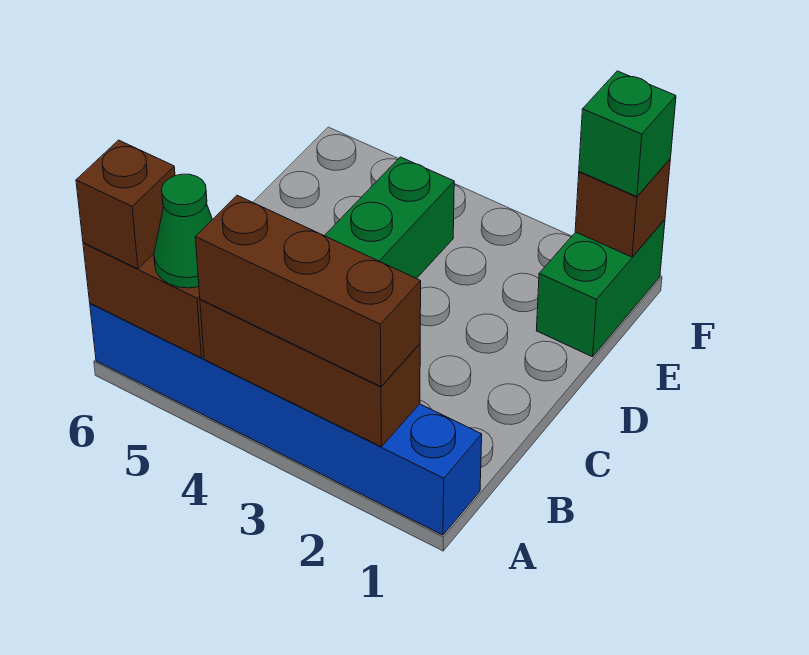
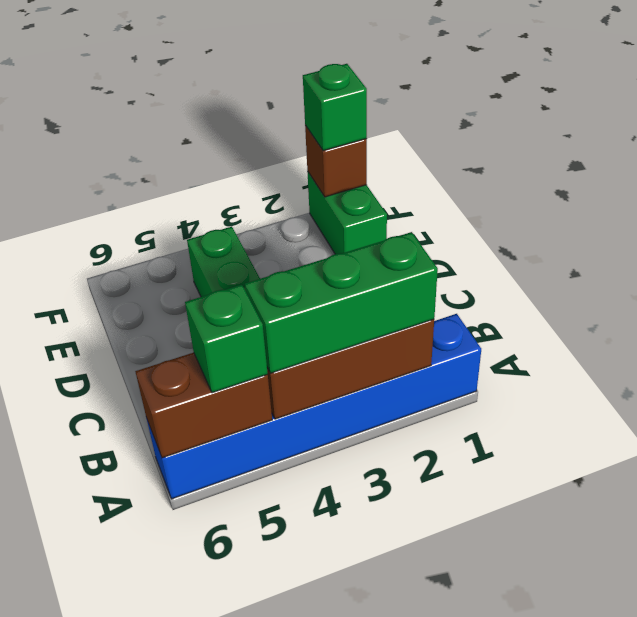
brown brick A2:A4 level 3 -> green brick A2:A4 level 3
green cone A5 level 3 -> green brick A5 level 3
brown brick A6 level 3 -> none

